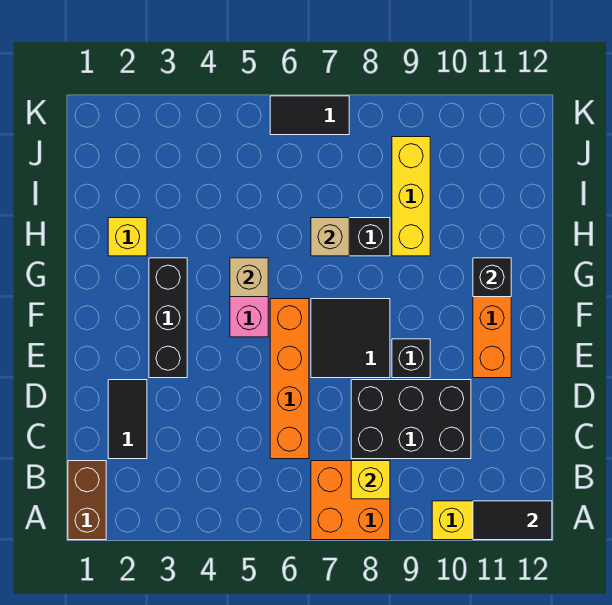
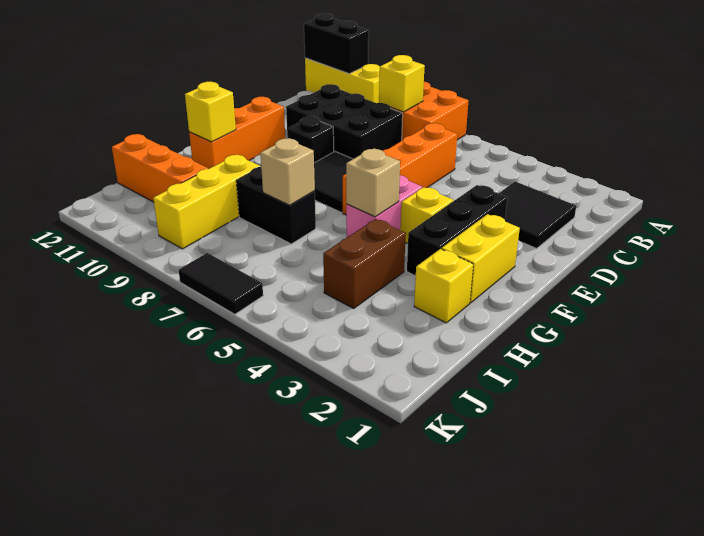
brown brick A1:B1 level 1 -> brown brick H4:I4 level 1
black tile A11:A12 level 2 -> black brick A11:A12 level 2
black tile C2:D2 level 1 -> black tile C2:D3 level 1
none -> yellow brick F2:G2 level 1
none -> yellow brick F4 level 1
black brick G11 level 2 -> yellow brick G11 level 2
none -> orange brick I10:I12 level 1

